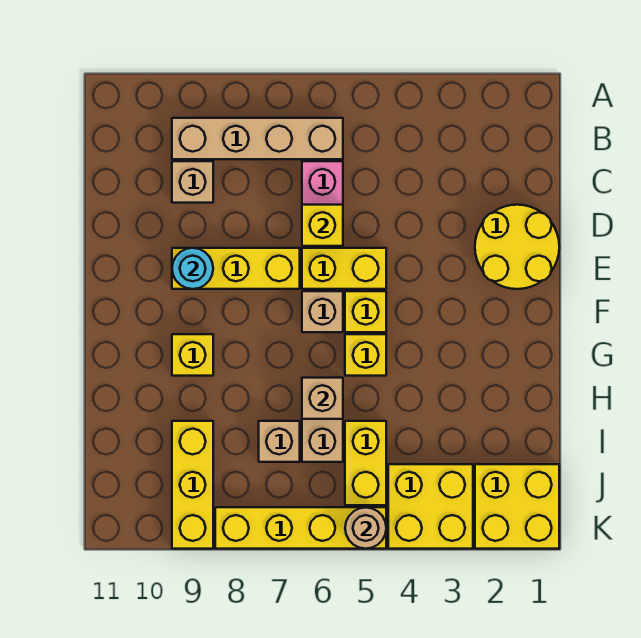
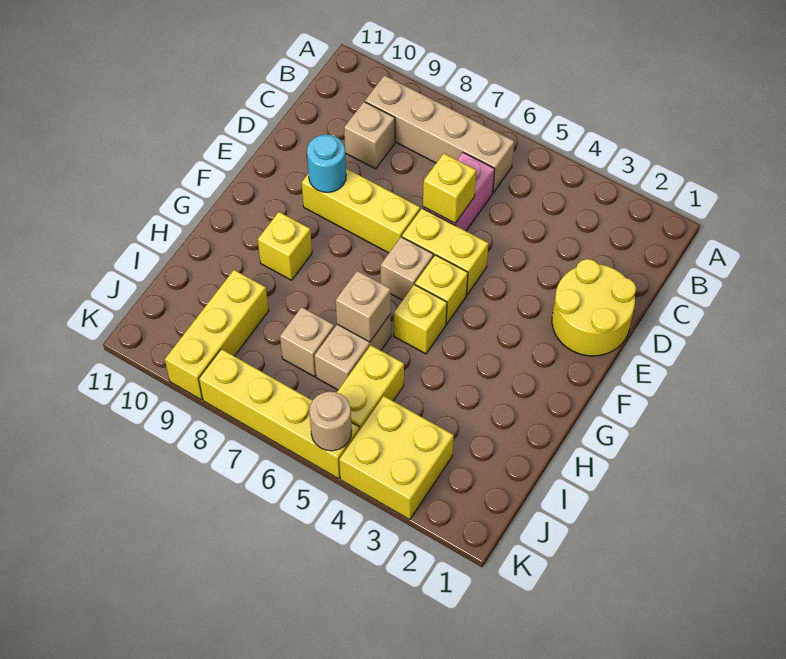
yellow brick J1:K2 level 1 -> none

